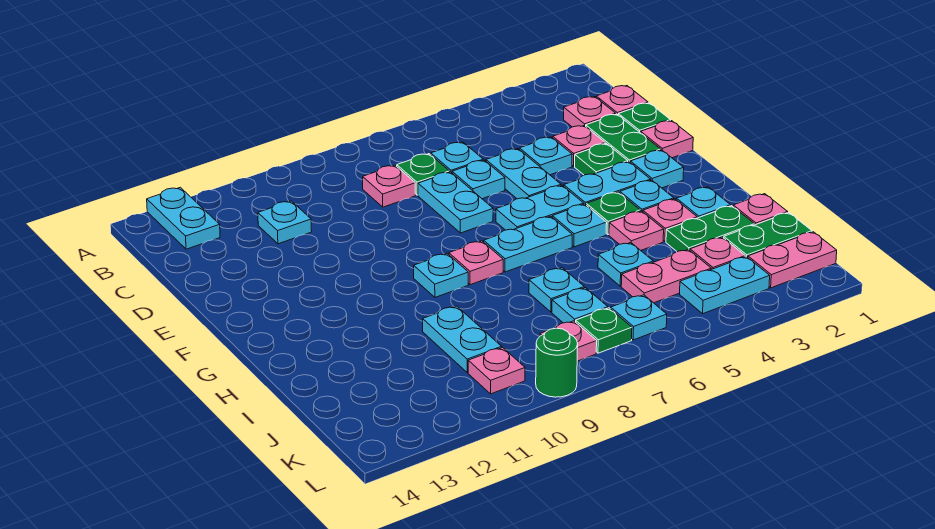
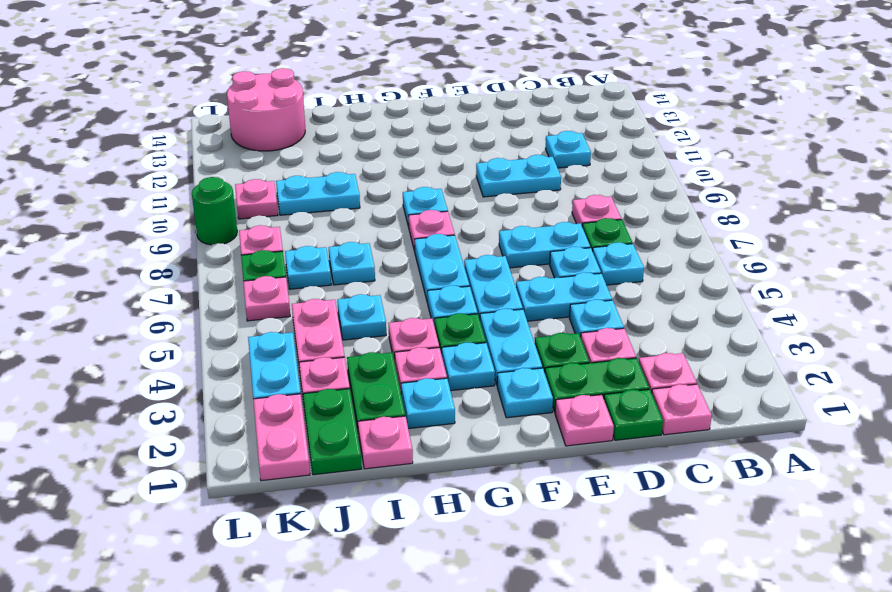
cyan plate A13:B13 level 1 -> cyan plate D10:E10 level 1
none -> pink round brick J13:K14 level 1
cyan plate K6 level 1 -> pink plate K6 level 1

